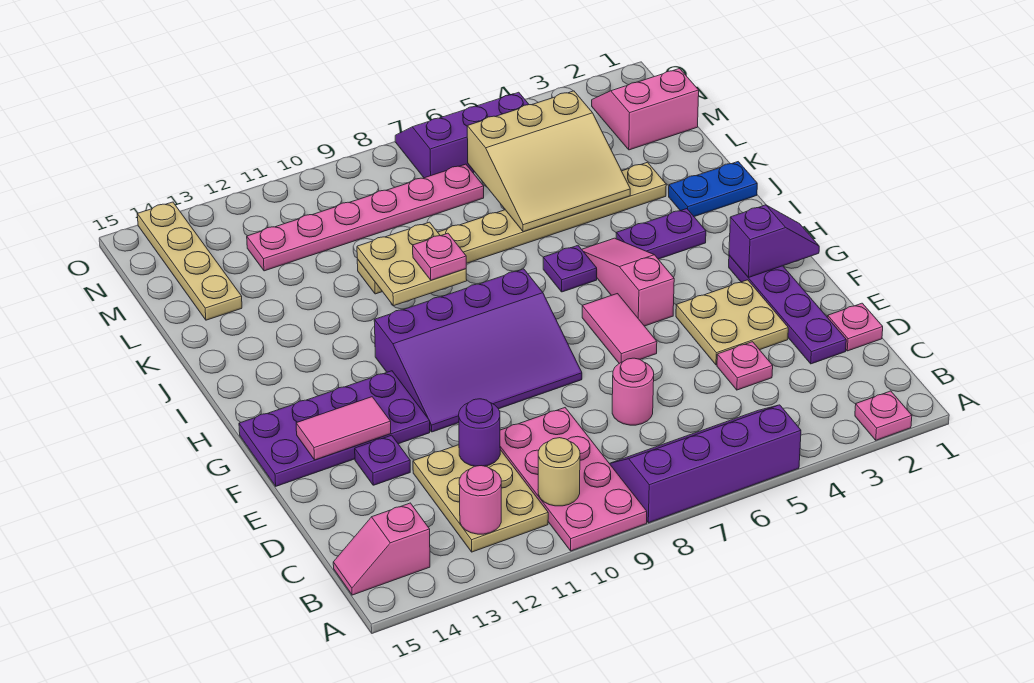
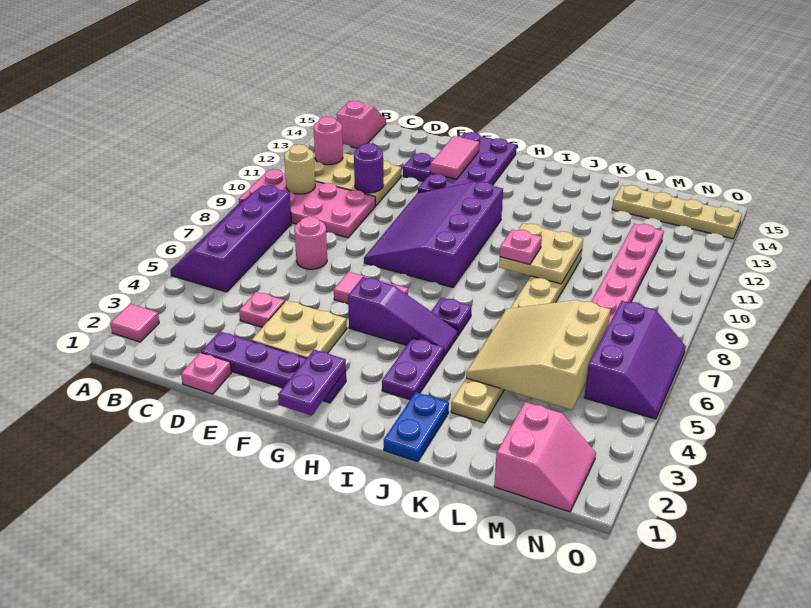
pink plate A2 level 1 -> pink tile A2 level 1
purple slope A5:B8 level 1 top A -> purple slope A5:B8 level 1 top B
purple slope G1:G2 level 2 top 2 -> purple plate G1:G2 level 2
pink slope G5:I5 level 1 top G -> purple slope G5:I5 level 1 top G

